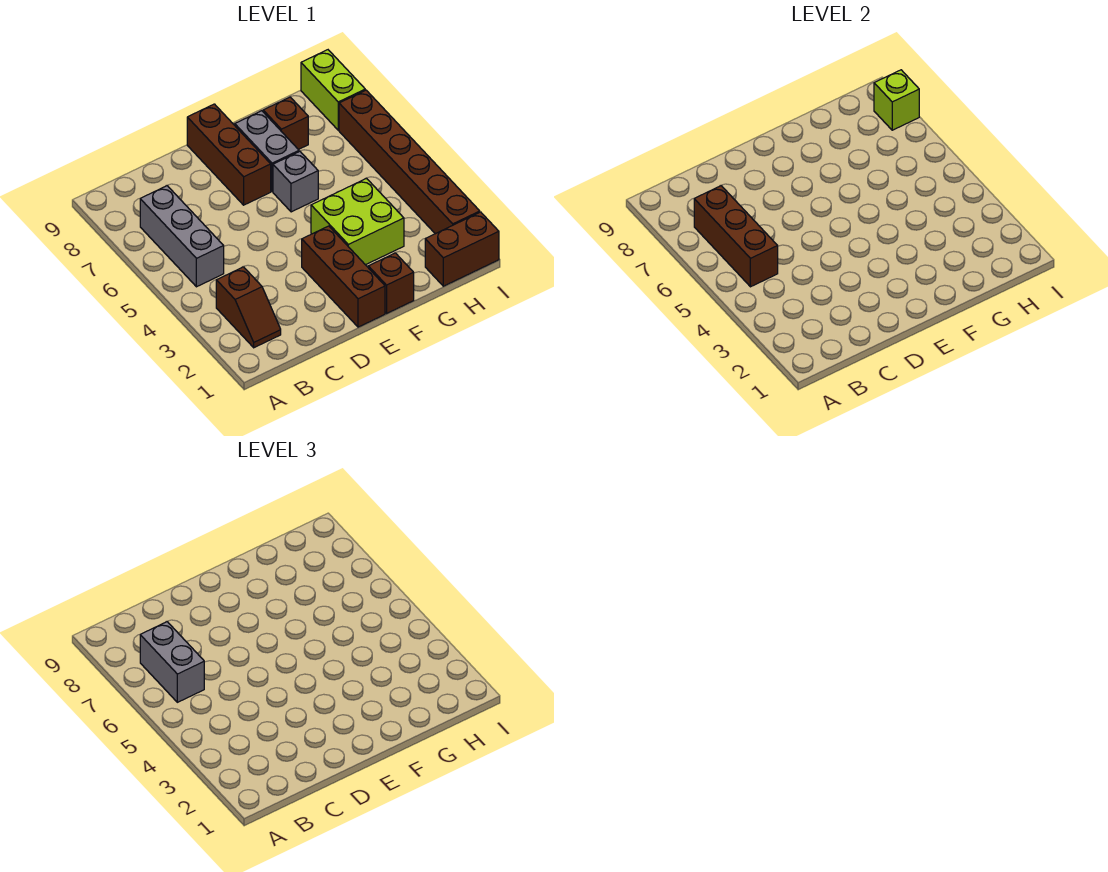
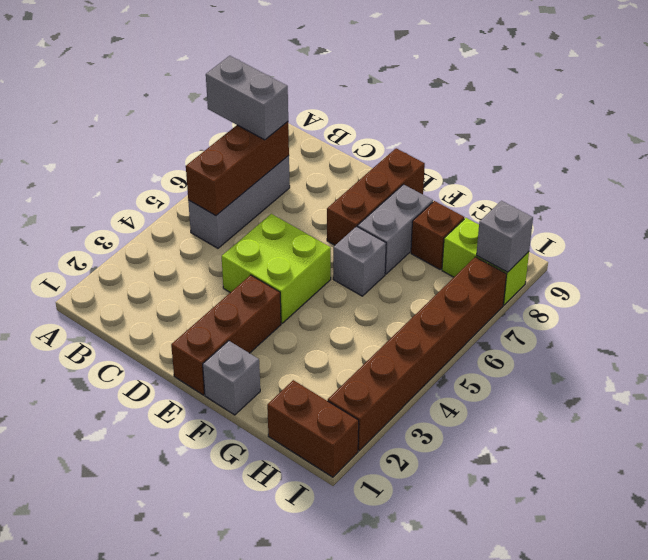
brown slope B2:B3 level 1 top 3 -> none
grey brick B6:B7 level 3 -> grey brick A7:B7 level 3
brown brick F1 level 1 -> grey brick F1 level 1
lime brick F3:G4 level 1 -> lime brick D4:E5 level 1
lime brick I8:I9 level 1 -> lime brick H8:I8 level 1
lime brick I8 level 2 -> grey brick I8 level 2

